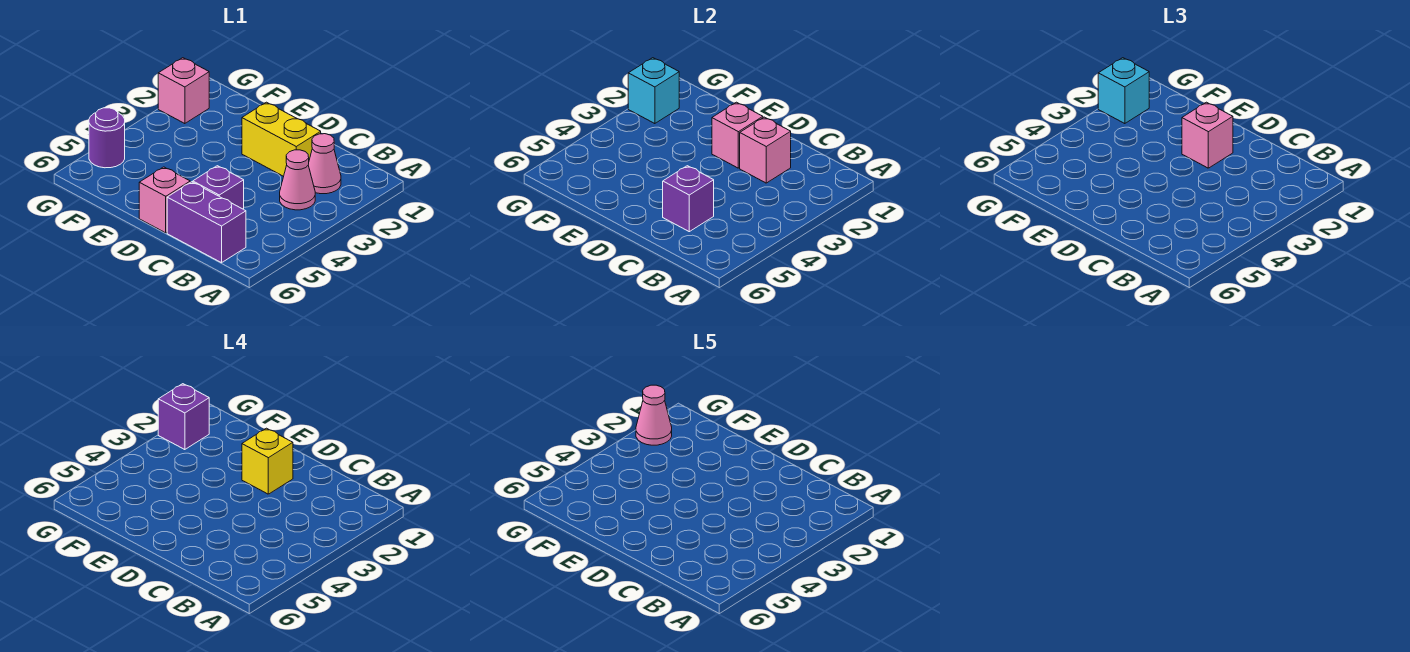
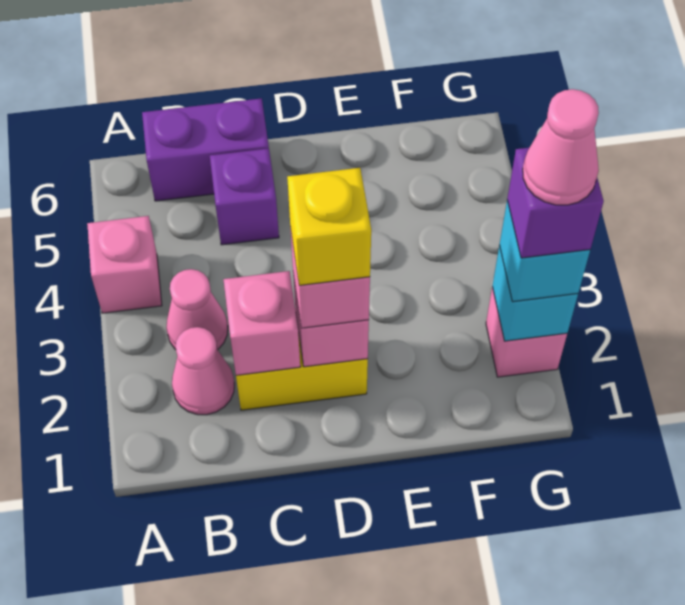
purple brick C5 level 2 -> none
pink brick D6 level 1 -> pink brick A4 level 1
purple round brick G5 level 1 -> none

